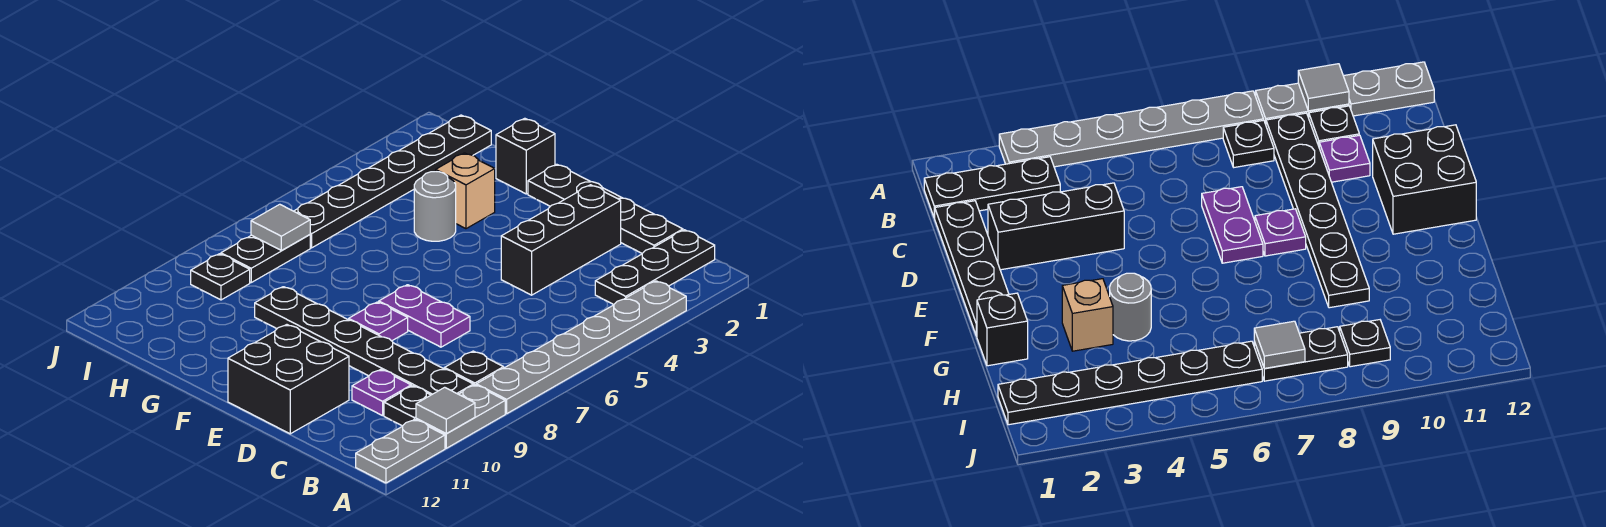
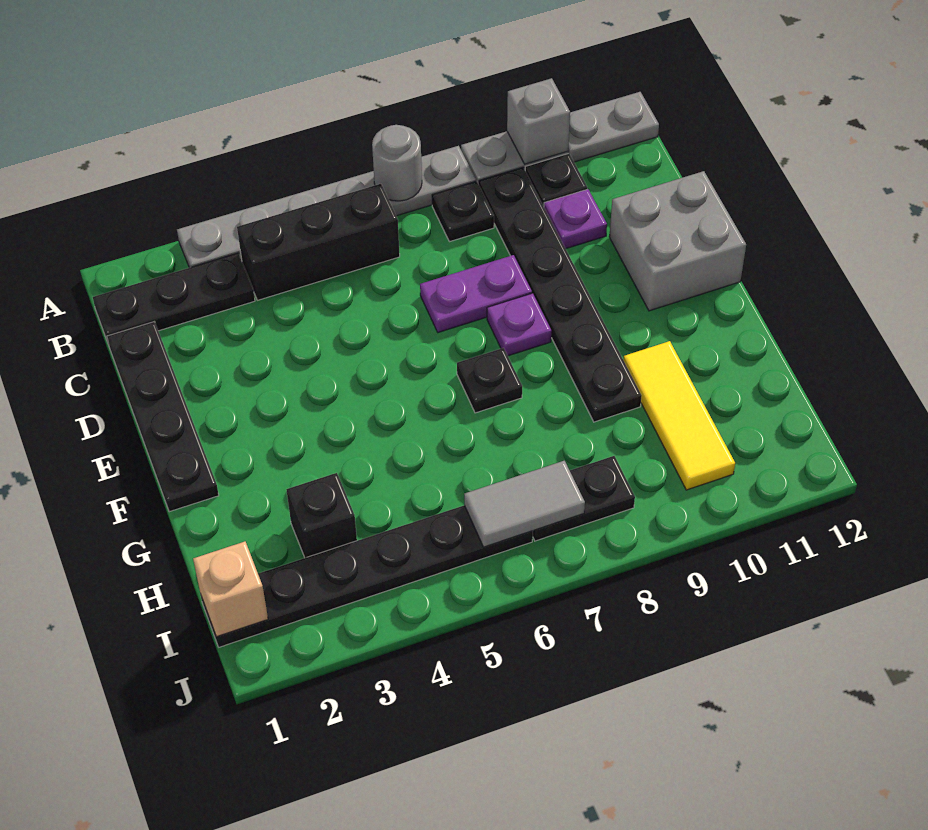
grey tile A10 level 2 -> grey brick A10 level 2
black brick D2:D4 level 1 -> black brick B4:B6 level 1
purple plate D7:E7 level 1 -> purple plate D7:D8 level 1
black brick D11:E12 level 1 -> grey brick D11:E12 level 1
black brick G1 level 1 -> black brick H3 level 1
tan brick G3 level 1 -> tan brick I1 level 2
grey round brick G4 level 1 -> grey round brick A7 level 2
none -> yellow tile G10:I10 level 1
grey tile I7 level 2 -> grey tile I6:I7 level 2
black plate I9 level 1 -> black plate F7 level 1

